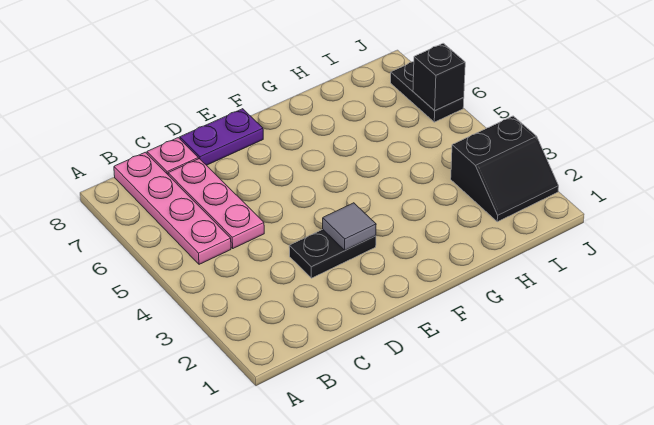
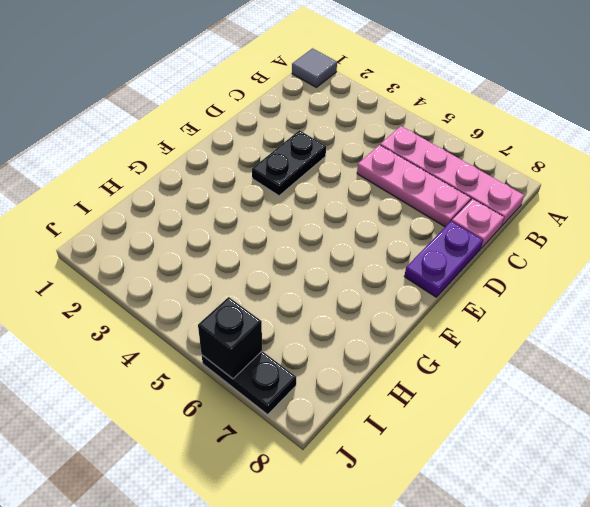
grey tile E3 level 2 -> grey tile A1 level 1
black slope I2:J3 level 1 top 3 -> none

